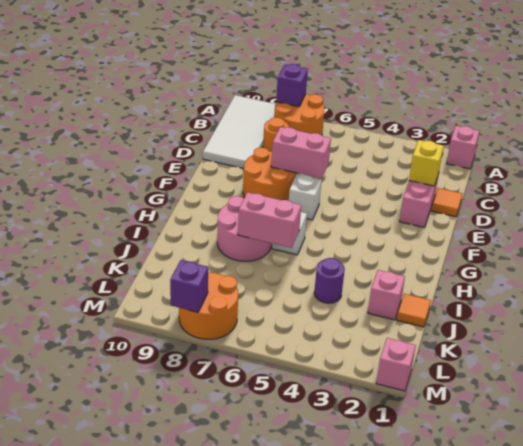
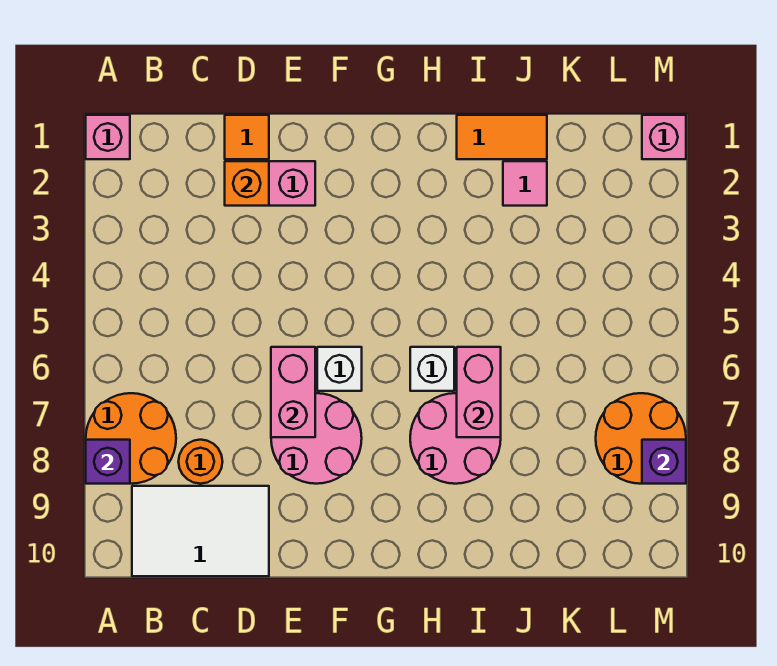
white tile A9:D10 level 1 -> white tile B9:D10 level 1
yellow brick D2 level 2 -> orange brick D2 level 2
orange round brick E7:F8 level 1 -> pink round brick E7:F8 level 1
orange tile J1 level 1 -> orange tile I1:J1 level 1
pink brick J2 level 1 -> pink tile J2 level 1
purple round brick J4 level 1 -> none

